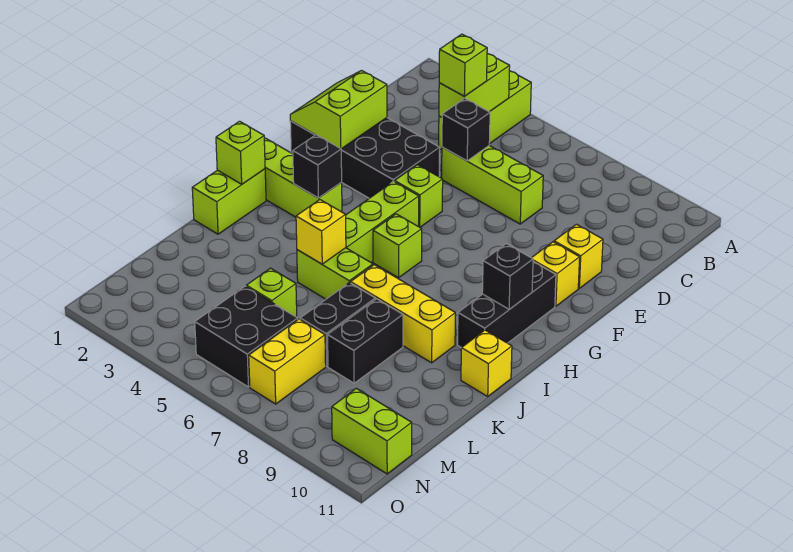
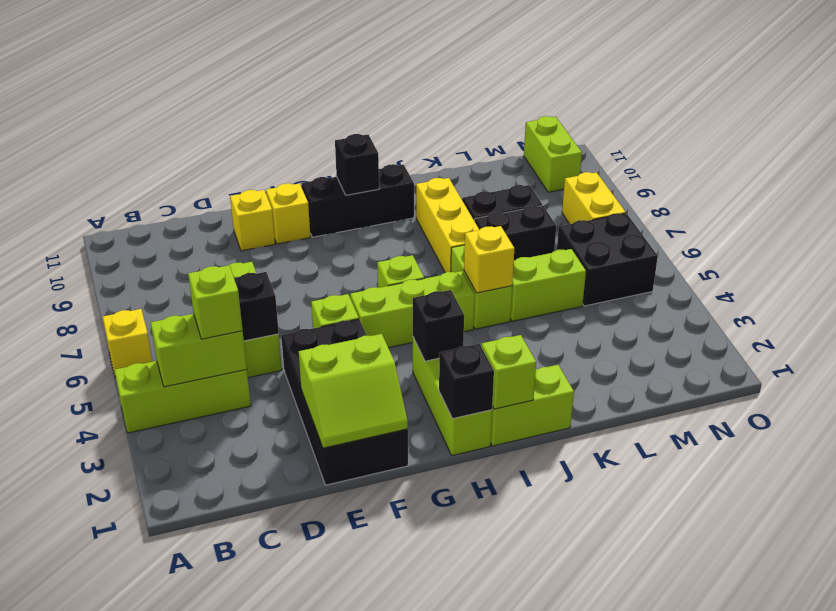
none -> black brick H1 level 2
yellow brick J11 level 1 -> yellow brick A6 level 1
lime brick L5 level 1 -> lime brick K5:L5 level 1
yellow brick M7:N7 level 1 -> yellow brick N7:N8 level 1

